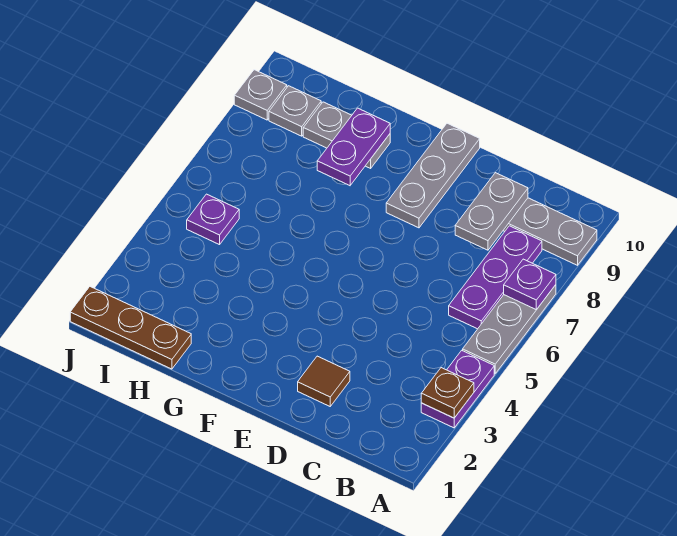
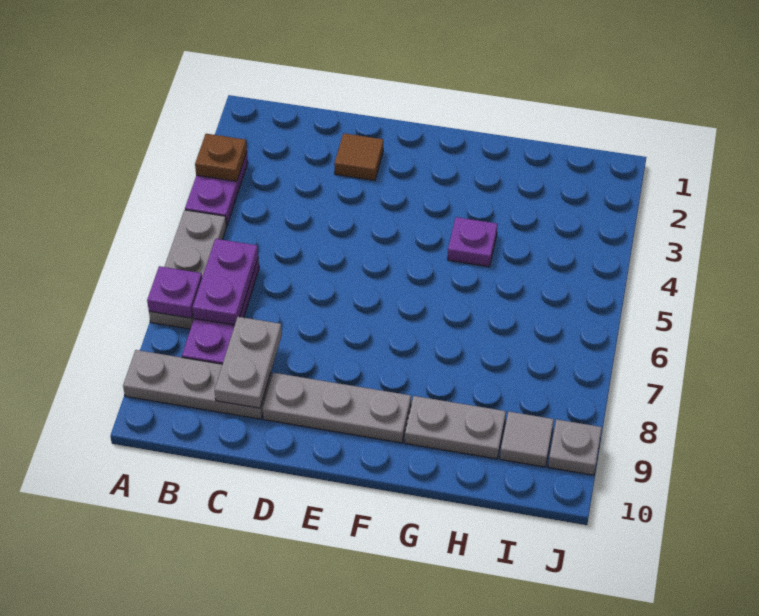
grey plate E8:E10 level 1 -> grey plate D9:F9 level 1
purple plate G8:G9 level 2 -> purple plate B6:B7 level 2
brown plate H1:J1 level 1 -> none
purple plate I5 level 1 -> purple plate G4 level 1
grey plate I9 level 1 -> grey tile I9 level 1

